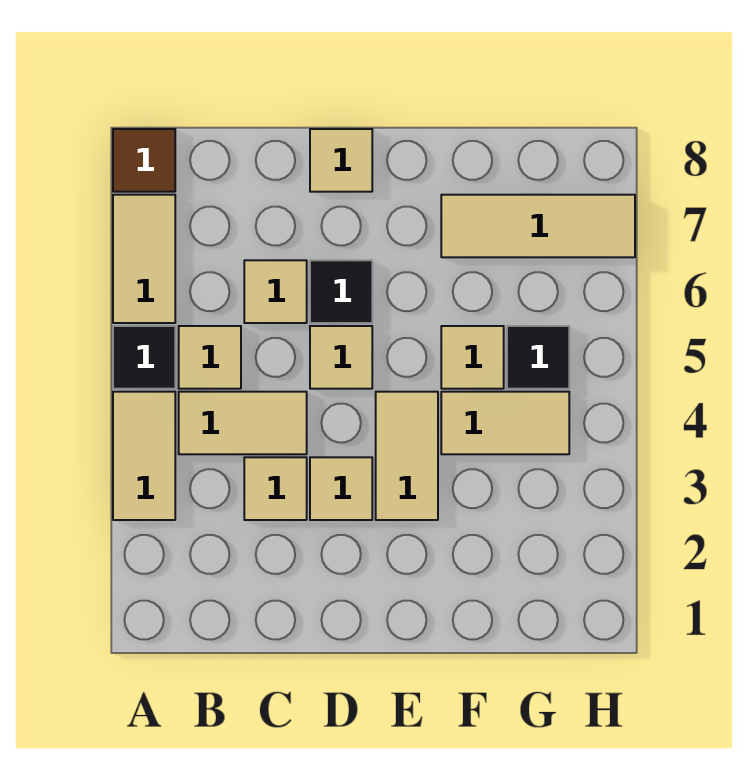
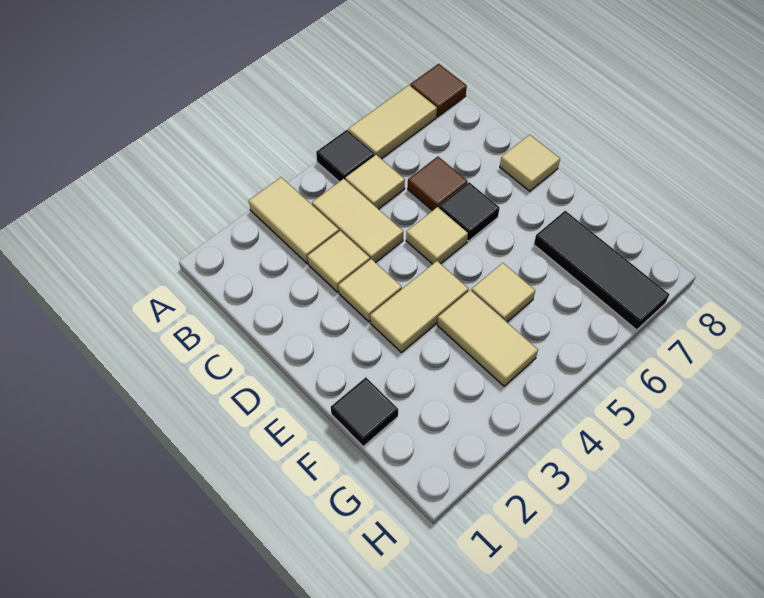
tan tile A3:A4 level 1 -> tan tile A3:B3 level 1
tan tile C6 level 1 -> brown tile C6 level 1
tan tile F7:H7 level 1 -> black tile F7:H7 level 1
black tile G5 level 1 -> black tile F1 level 1

